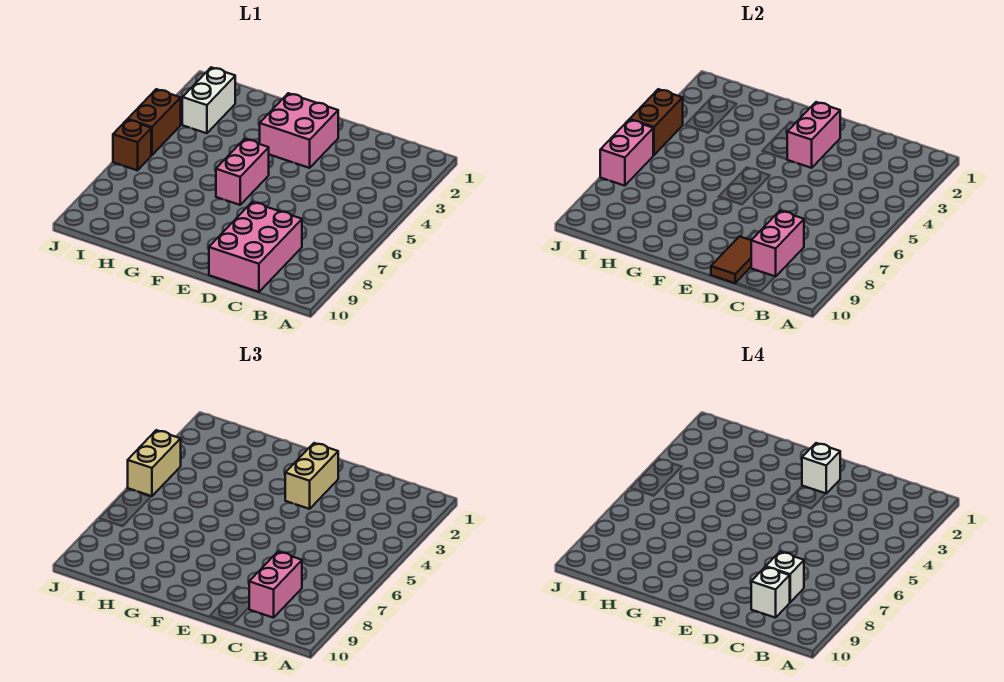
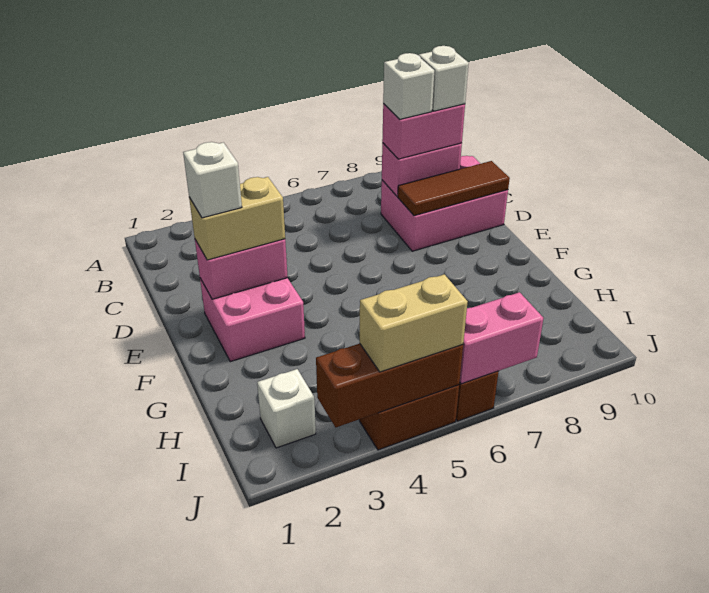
brown tile D9:D10 level 2 -> brown tile D8:D10 level 2
pink brick F5:F6 level 1 -> none
white brick I2:I3 level 1 -> white brick I2 level 1
brown brick J4:J5 level 2 -> brown brick J3:J5 level 2

